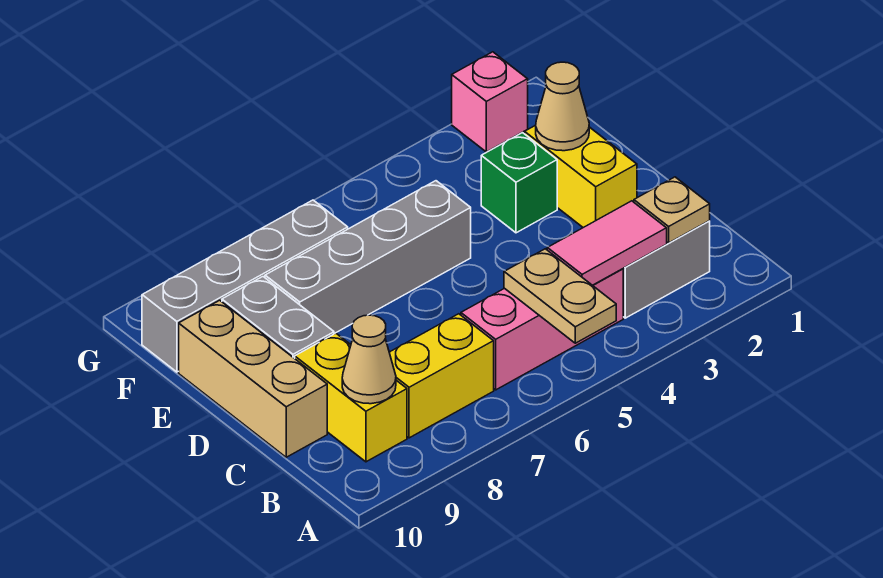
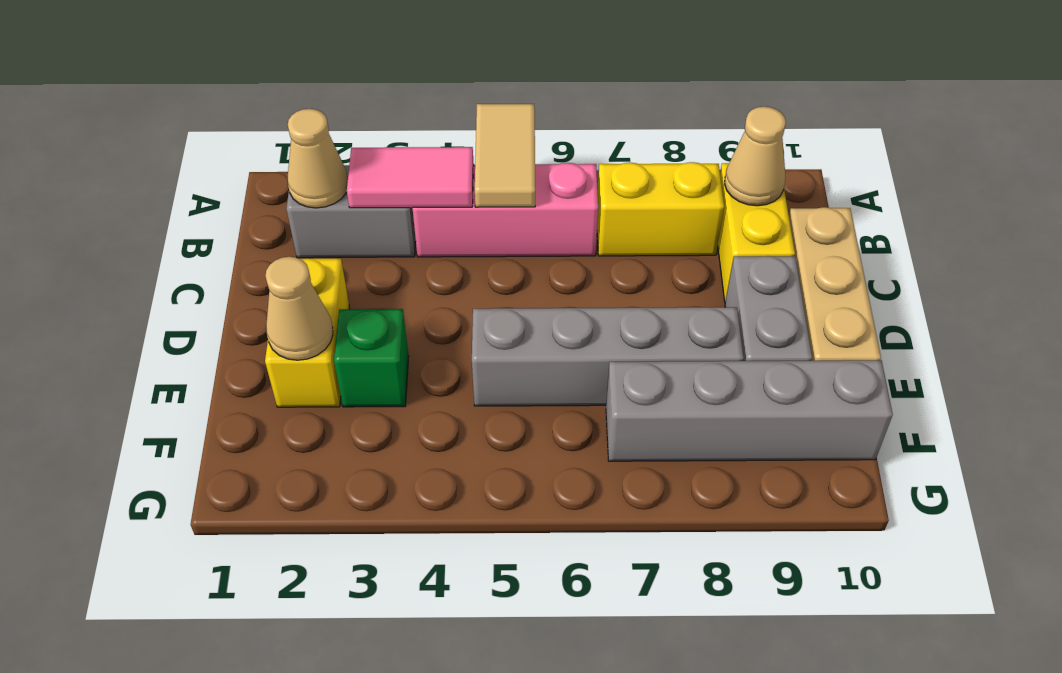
tan plate A5:B5 level 2 -> tan tile A5:B5 level 2
tan plate B2 level 2 -> tan cone B2 level 2
pink brick G2 level 1 -> none

